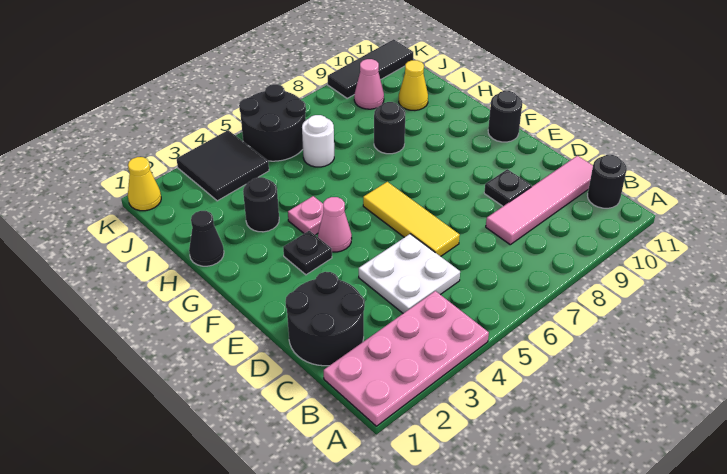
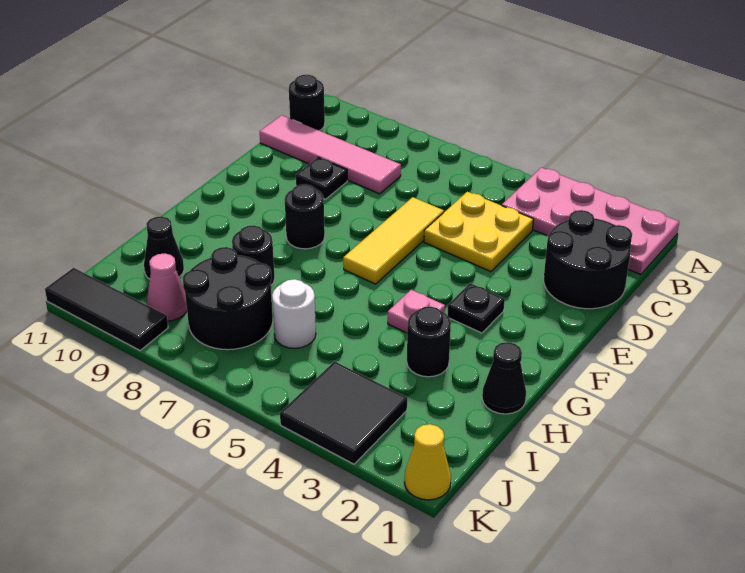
white plate C4:D5 level 1 -> yellow plate C4:D5 level 1
pink cone F4 level 1 -> none
black round brick F11 level 1 -> black round brick F8 level 1
yellow cone I10 level 1 -> black cone I10 level 1
black round brick J5:K6 level 1 -> black round brick I7:J8 level 1

